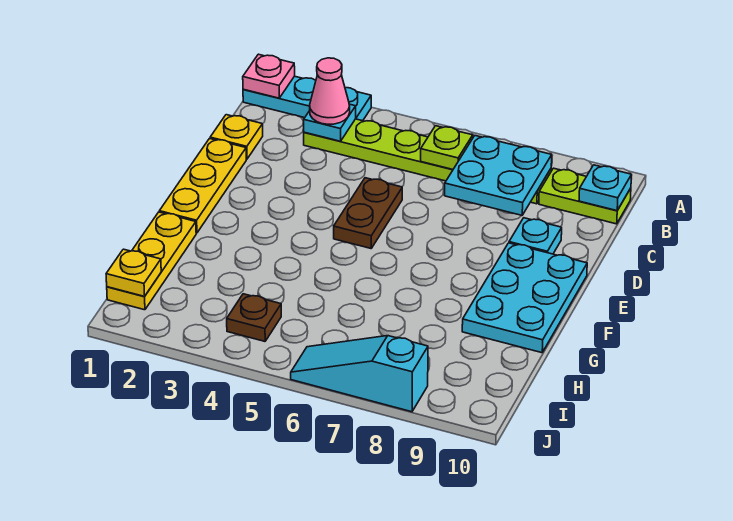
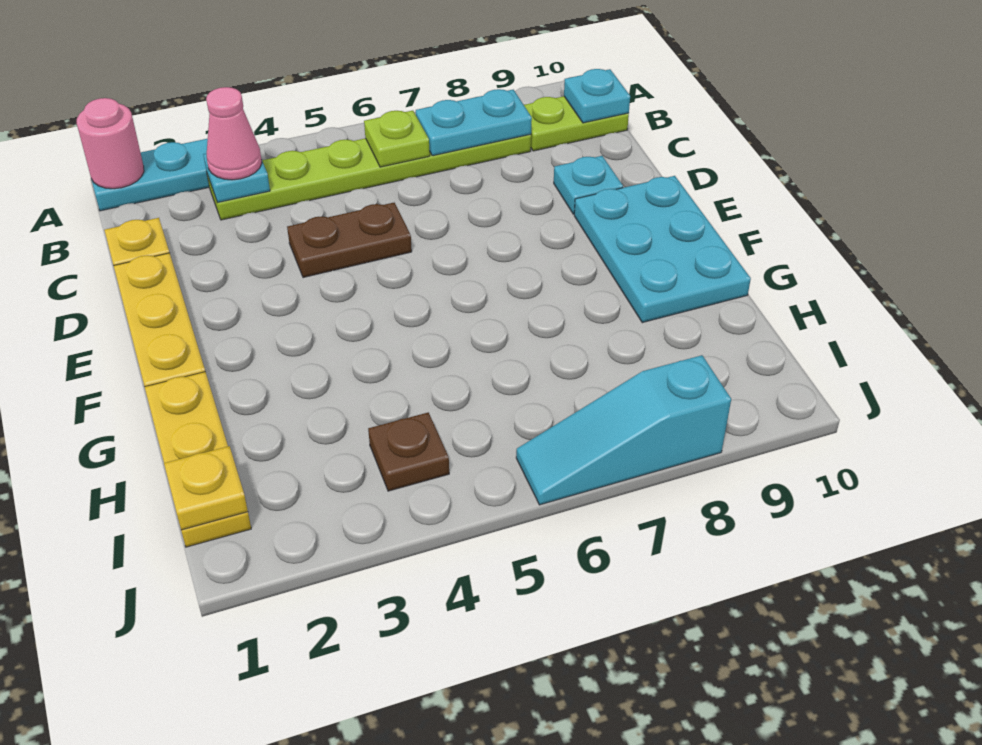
pink plate A1 level 2 -> pink round brick A1 level 2
cyan plate B7:C8 level 2 -> cyan plate B7:B8 level 2
brown plate D5:E5 level 1 -> brown plate D4:D5 level 1

